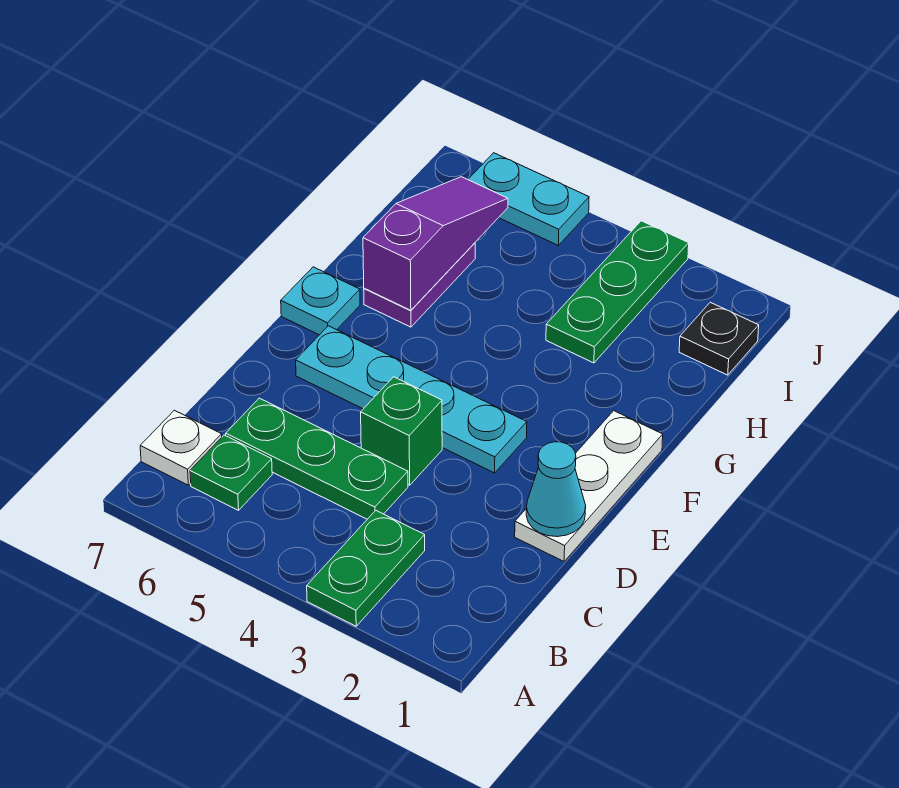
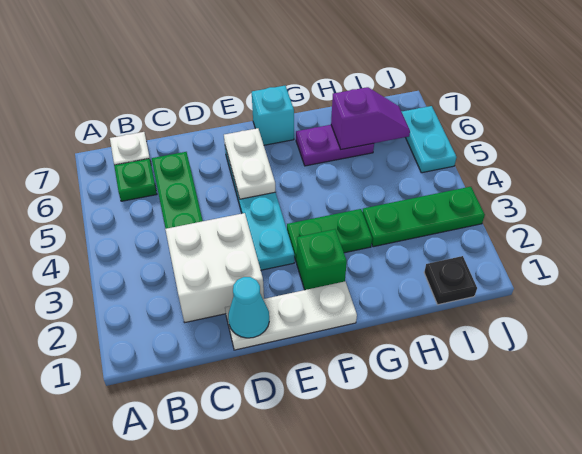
green plate A3:B3 level 1 -> green plate F3:G3 level 1
none -> white brick C2:D3 level 1
green brick D4 level 1 -> green brick F2 level 1
none -> white plate E5:E6 level 2
cyan plate F7 level 1 -> cyan brick F7 level 1
purple slope G6:I6 level 2 top G -> purple slope H6:I6 level 2 top H

